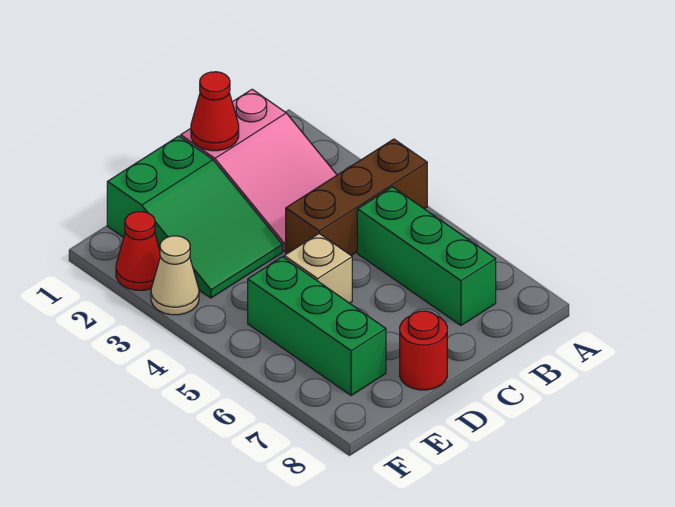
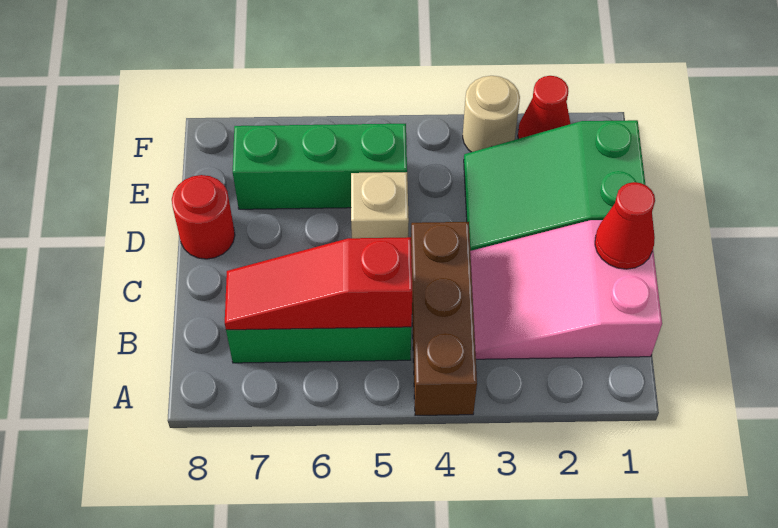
none -> red slope B5:B7 level 2 top 5
tan cone F3 level 1 -> tan round brick F3 level 1

